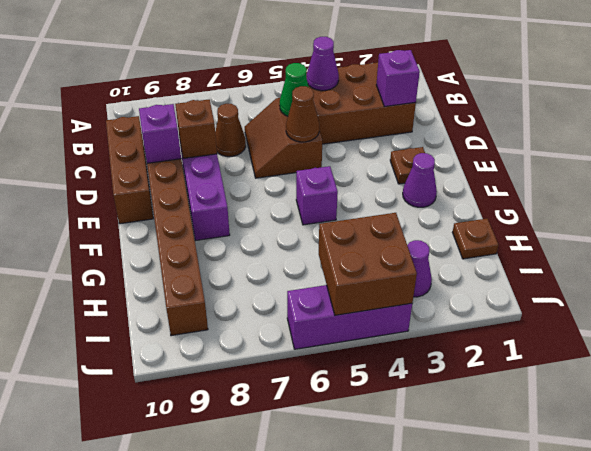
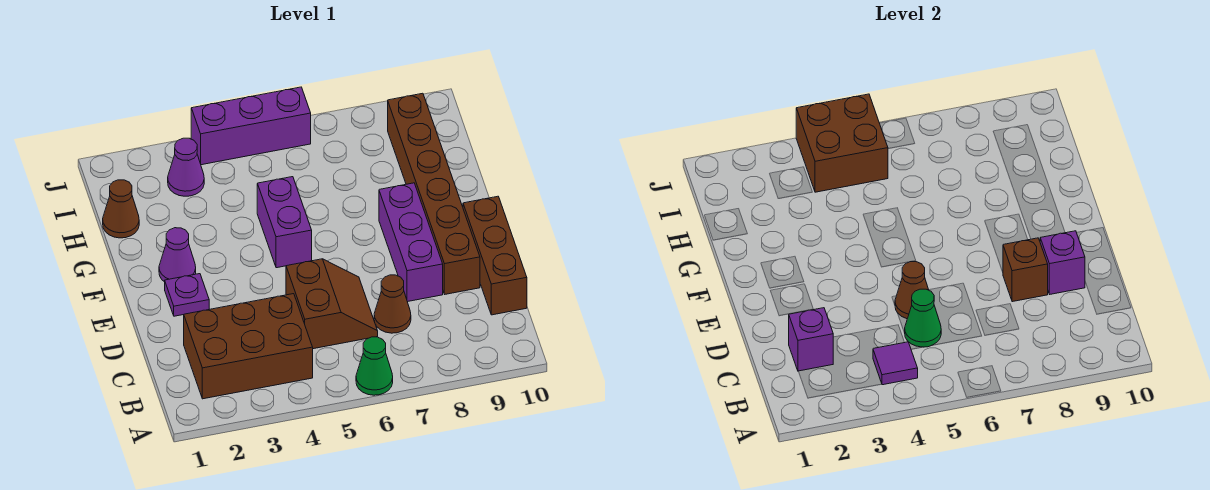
none -> green cone A6 level 1
purple cone B4 level 2 -> purple tile B4 level 2
brown plate E2 level 1 -> purple plate E2 level 1
purple brick F5 level 1 -> purple brick F5:G5 level 1
brown plate H1 level 1 -> brown cone H1 level 1

